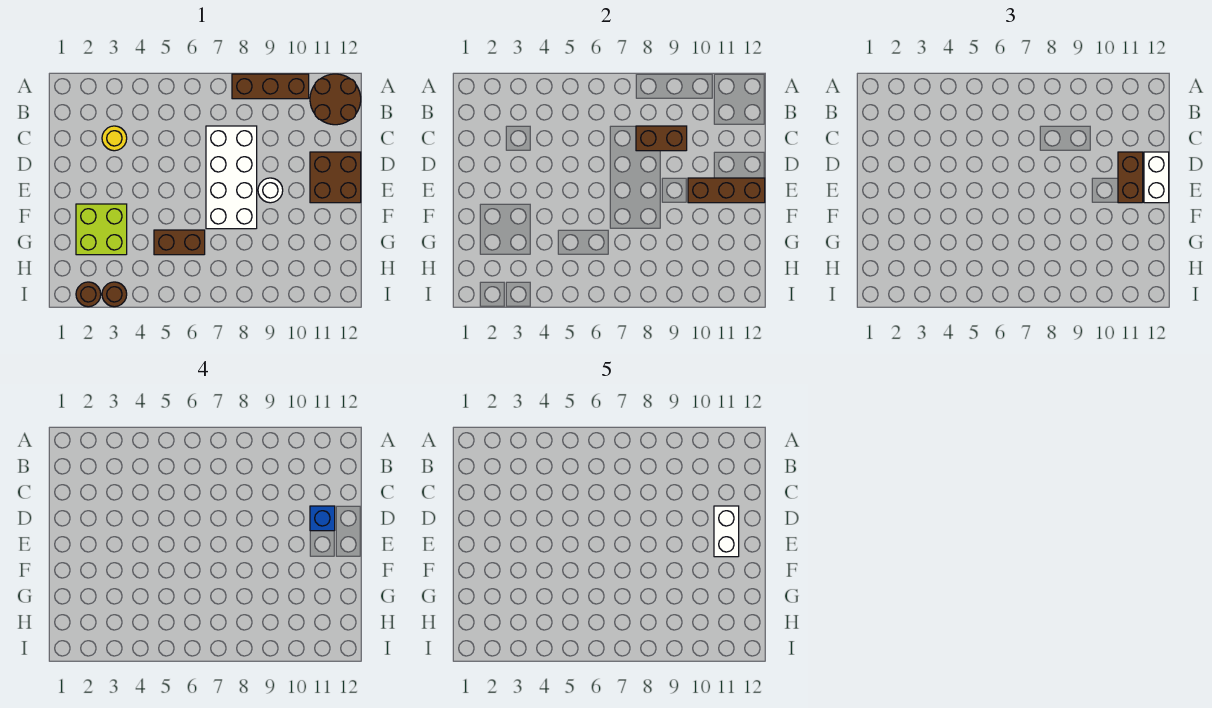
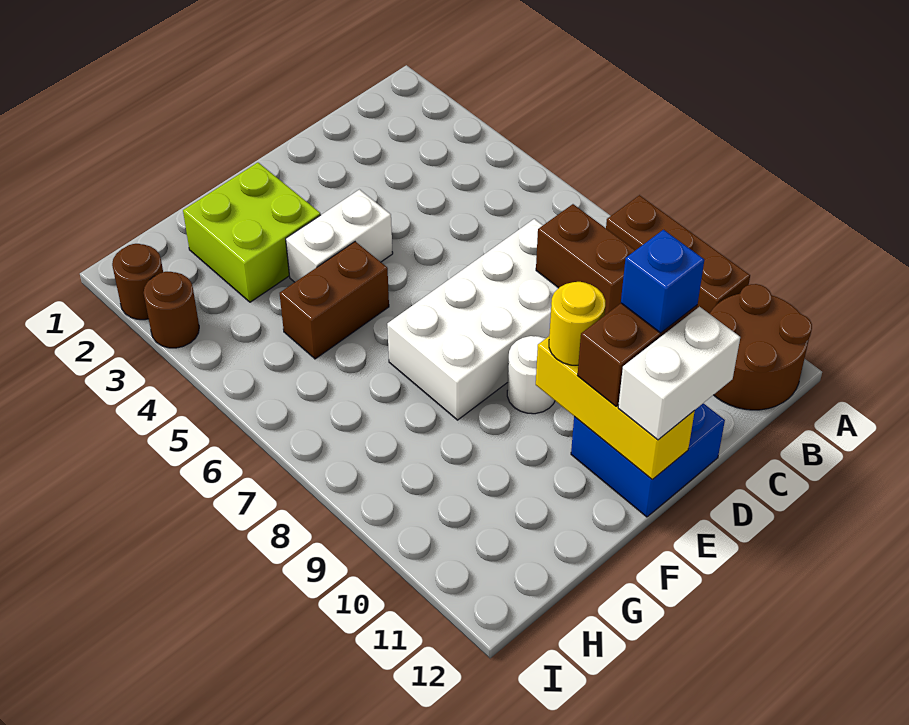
yellow round brick C3 level 1 -> yellow round brick E10 level 3
brown brick D11:E12 level 1 -> blue brick D11:E12 level 1
white brick D11:E11 level 5 -> white brick E4:F4 level 1
brown brick E10:E12 level 2 -> yellow brick E10:E12 level 2
brown brick G5:G6 level 1 -> brown brick F5:G5 level 1

